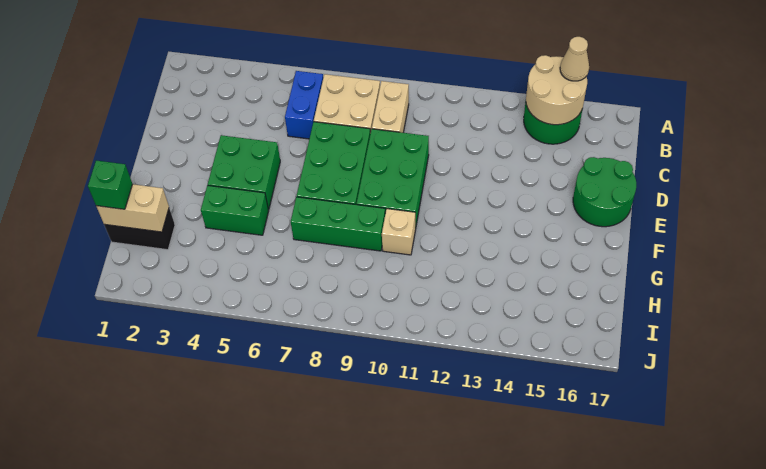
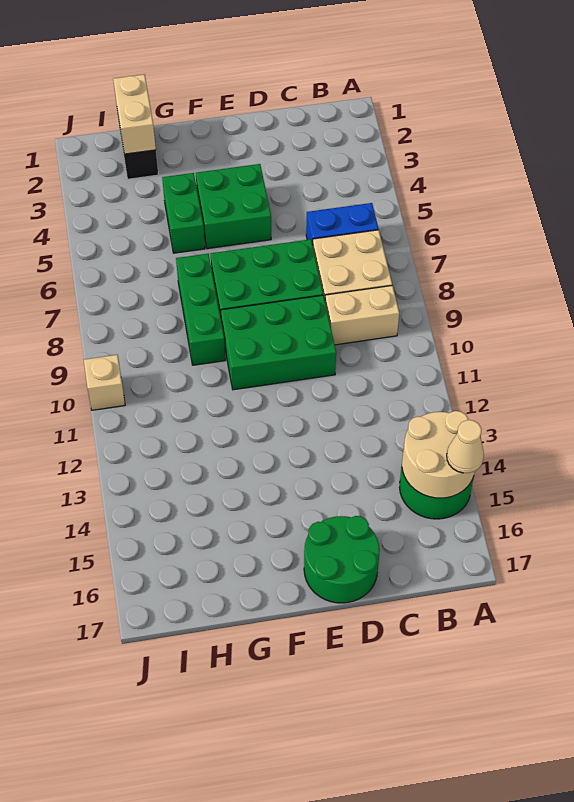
tan brick G10 level 1 -> tan brick J10 level 1
green brick H1 level 3 -> none

